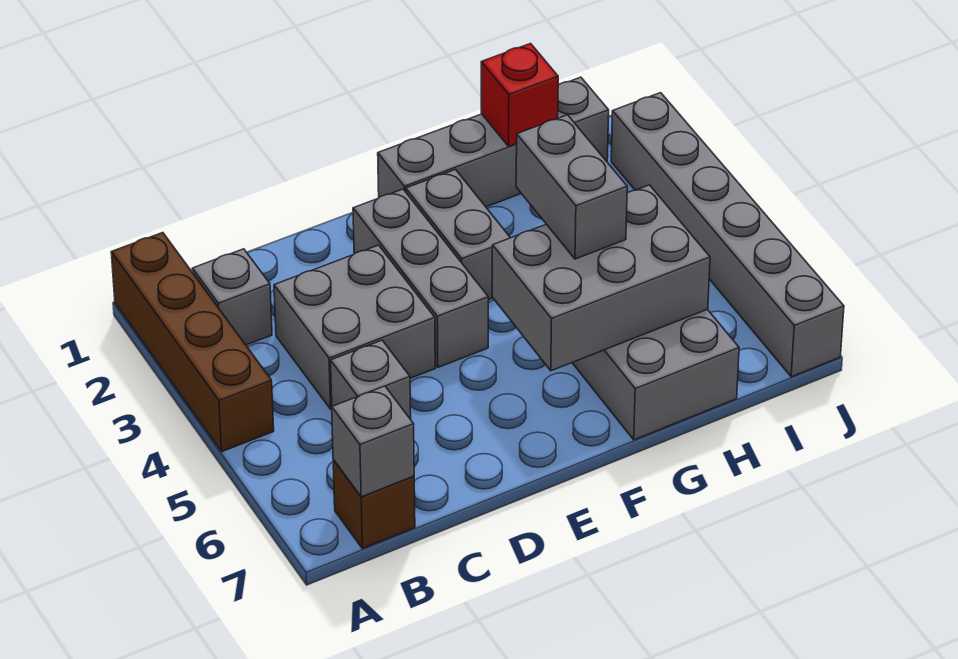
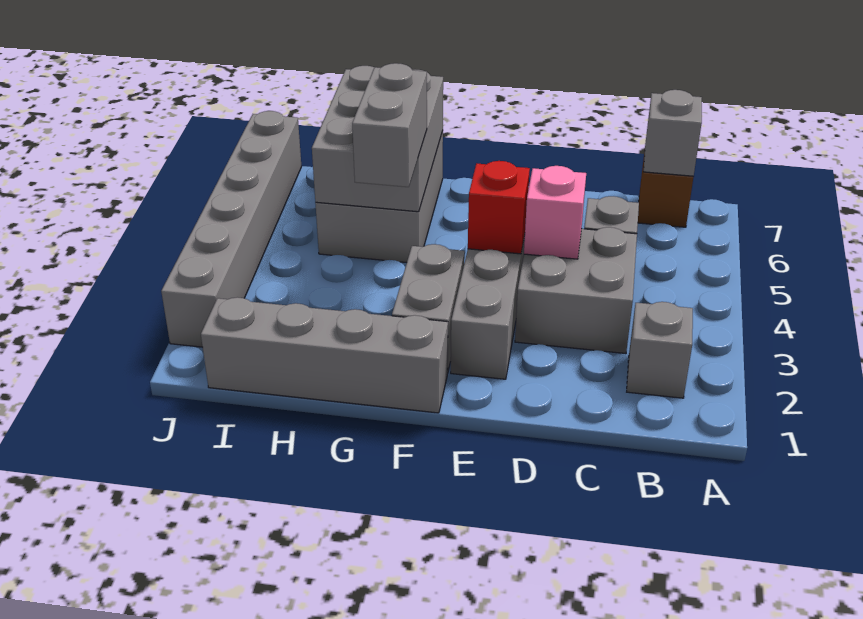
brown brick A1:A4 level 1 -> none
none -> pink brick D4 level 2
grey brick F5:H6 level 2 -> grey brick G5:H7 level 2
red brick H1 level 2 -> red brick E4 level 2

